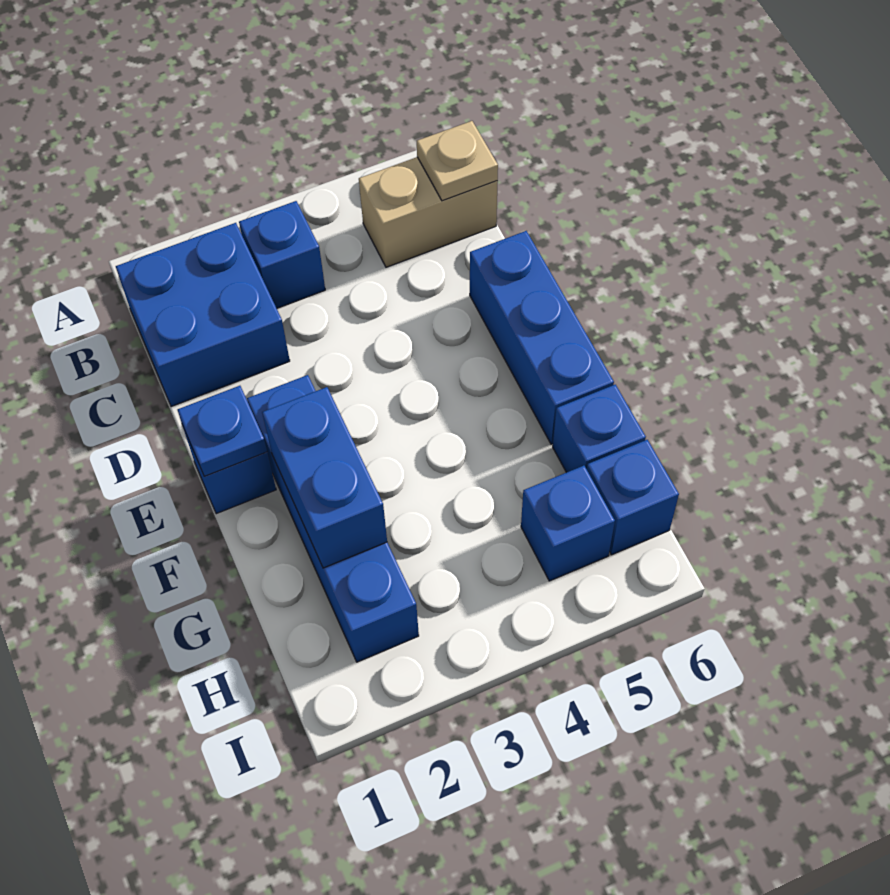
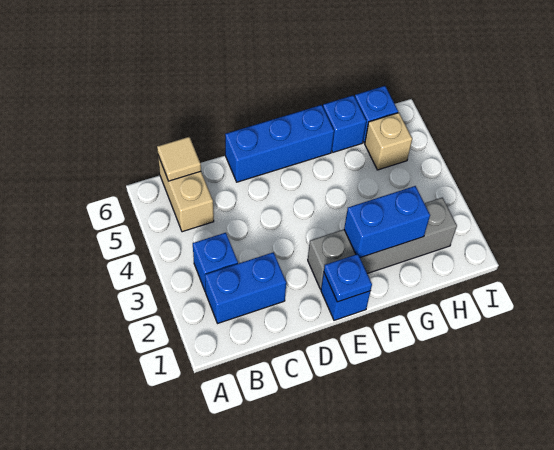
blue brick B1:C2 level 1 -> blue brick B2:C2 level 1
tan plate B6 level 2 -> tan tile B6 level 2
blue brick E2:H2 level 1 -> grey brick E2:H2 level 1
blue brick H5 level 1 -> tan brick H5 level 1

